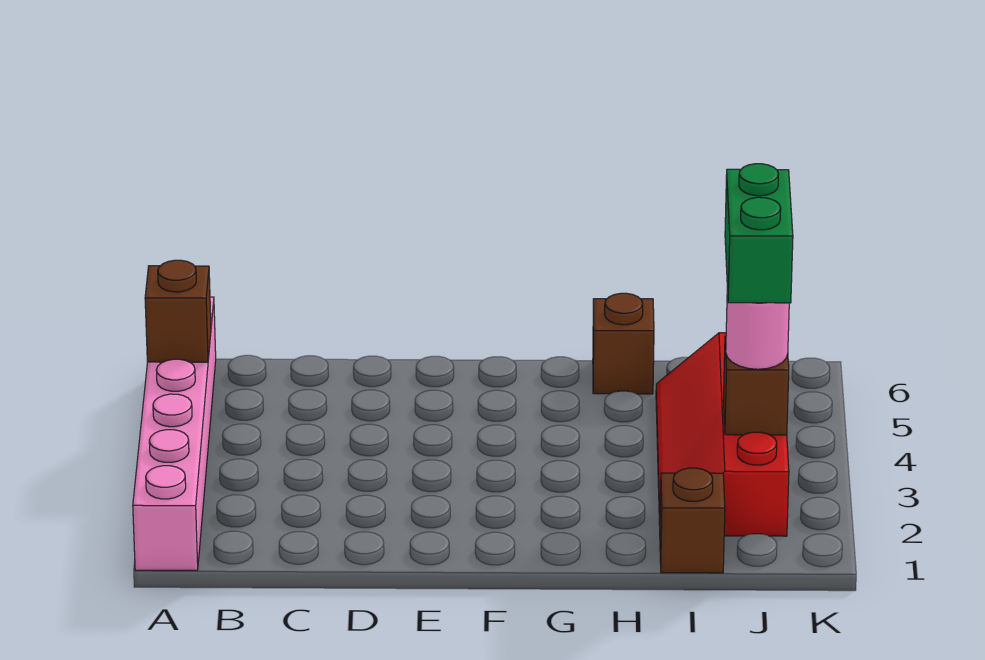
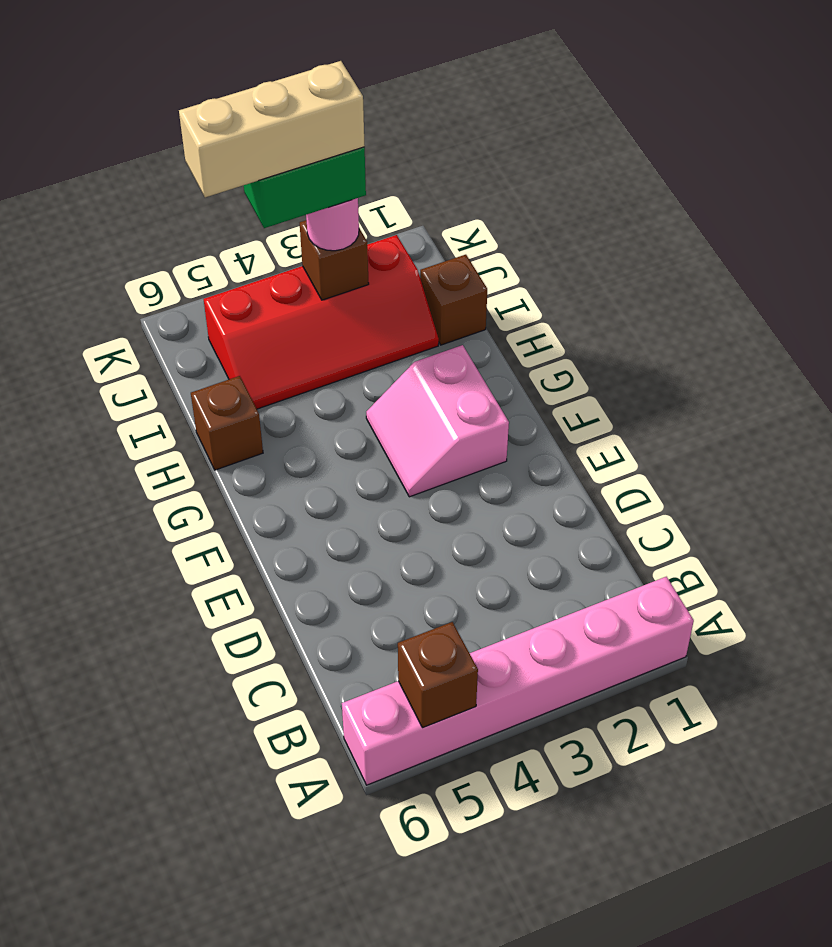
none -> pink slope F2:G3 level 1 top 2
none -> tan brick J3:J5 level 5

